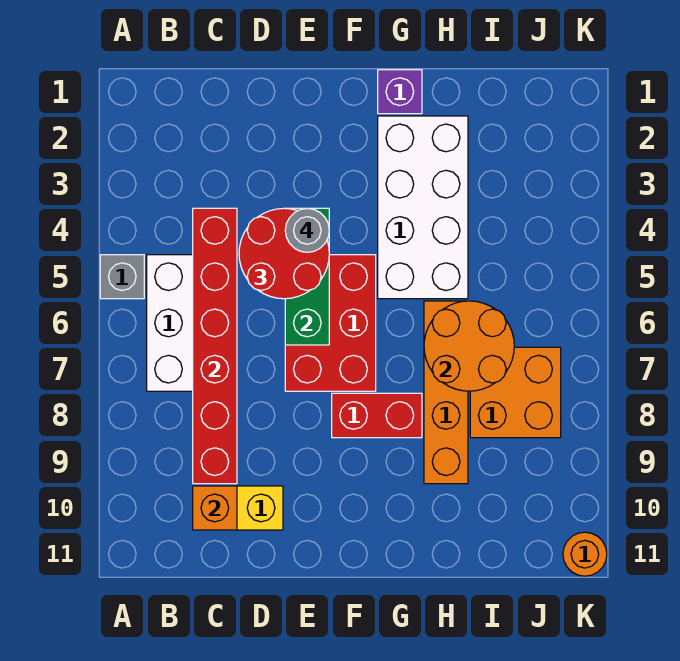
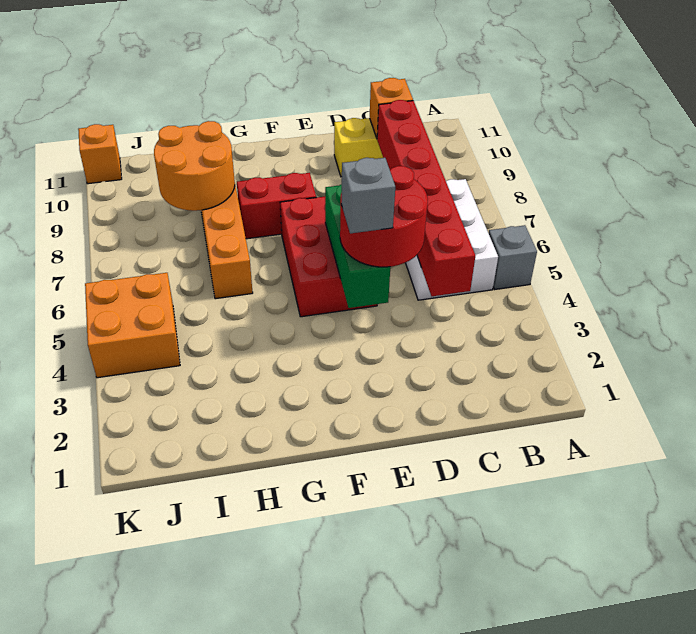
grey round brick E4 level 4 -> grey brick E4 level 4
purple brick G1 level 1 -> none
white brick G2:H5 level 1 -> none
orange round brick H6:I7 level 2 -> orange round brick H8:I9 level 2
orange brick I7:J8 level 1 -> orange brick J4:K5 level 1
orange round brick K11 level 1 -> orange brick K11 level 1

